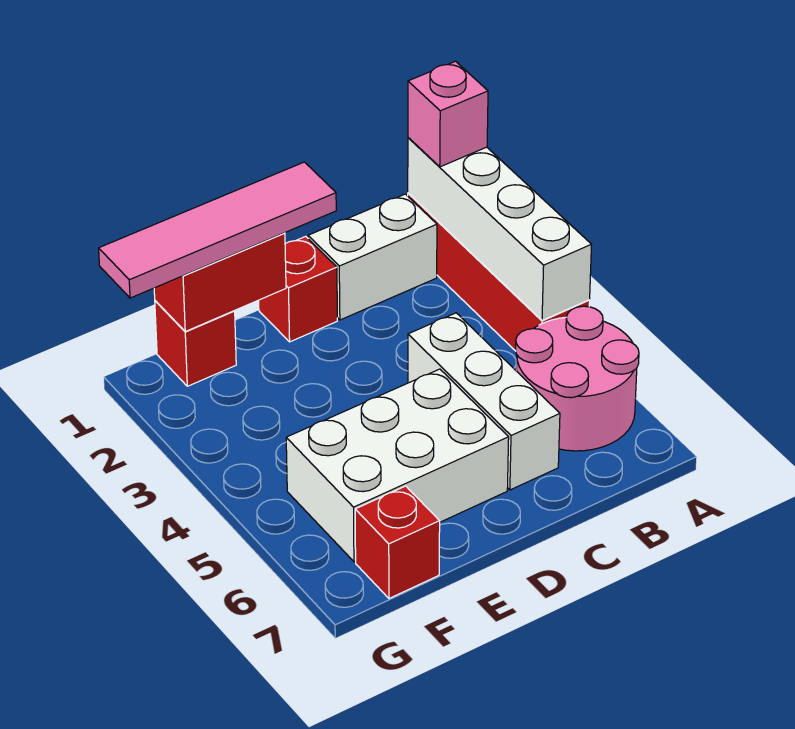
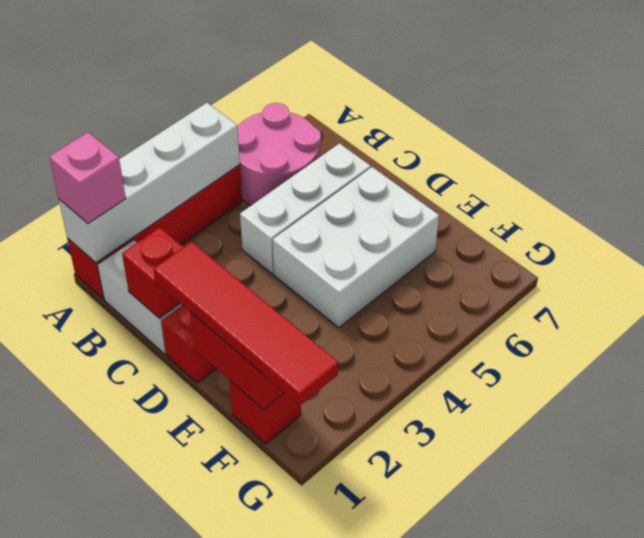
pink tile D1:G1 level 3 -> red tile D1:G1 level 3
white brick D5:F6 level 1 -> white brick D4:E6 level 1
red brick F7 level 1 -> red brick C1 level 2

